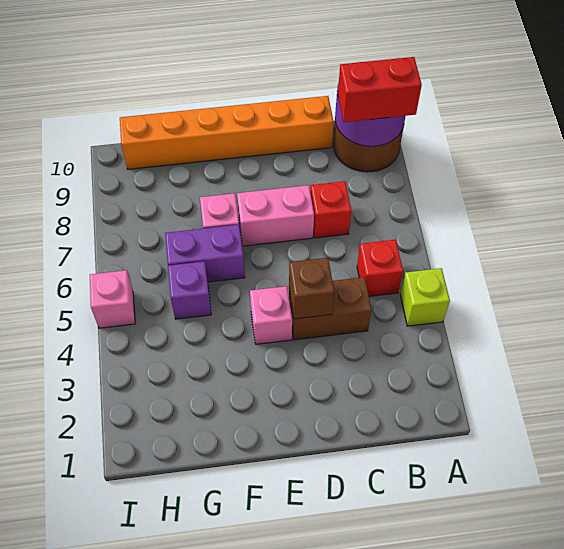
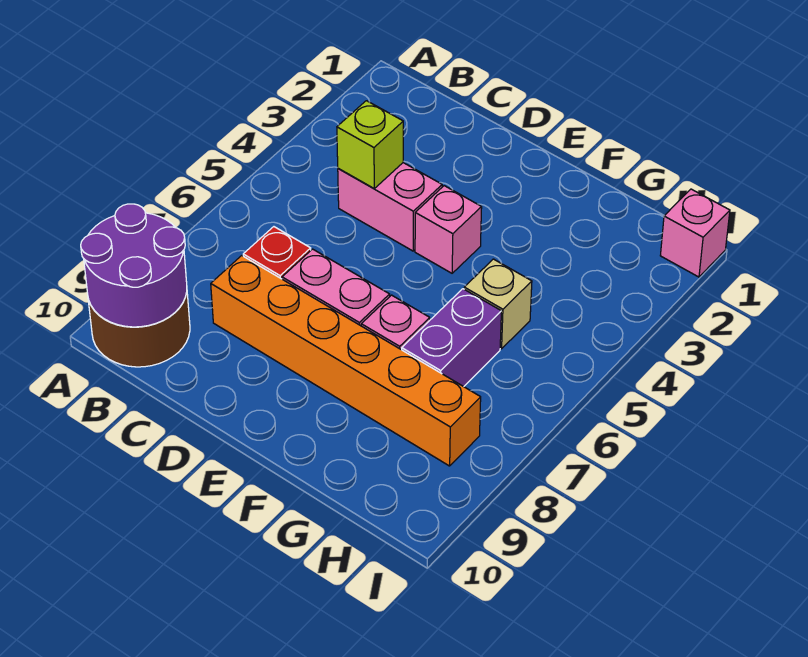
lime brick A4 level 1 -> lime brick C4 level 2
red brick A9:B9 level 3 -> none
red brick B5 level 1 -> none
brown brick C4:D4 level 1 -> pink brick C4:D4 level 1
orange brick C10:H10 level 1 -> orange brick C8:H8 level 1
brown brick D4 level 2 -> none
purple brick F6:G6 level 1 -> purple brick G6:G7 level 1
purple brick G5 level 1 -> tan brick G5 level 1
pink brick I5 level 1 -> pink brick I1 level 1

